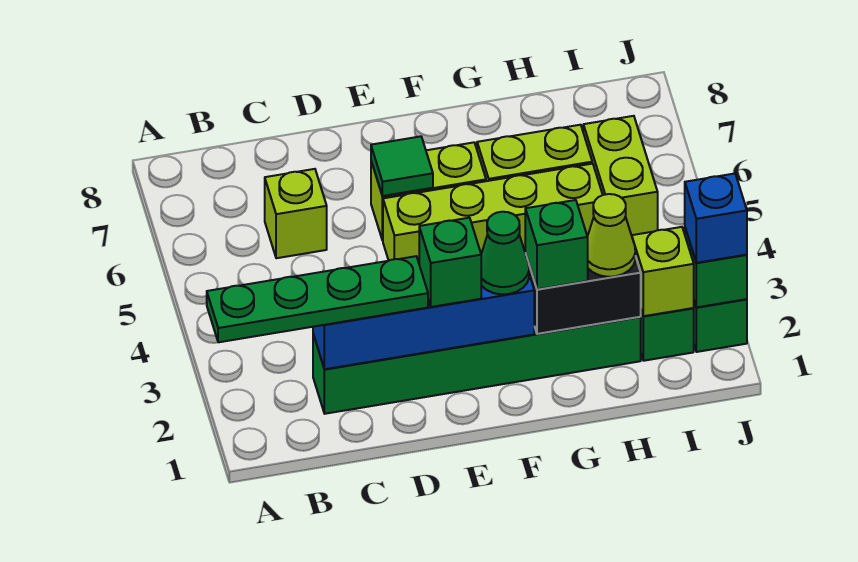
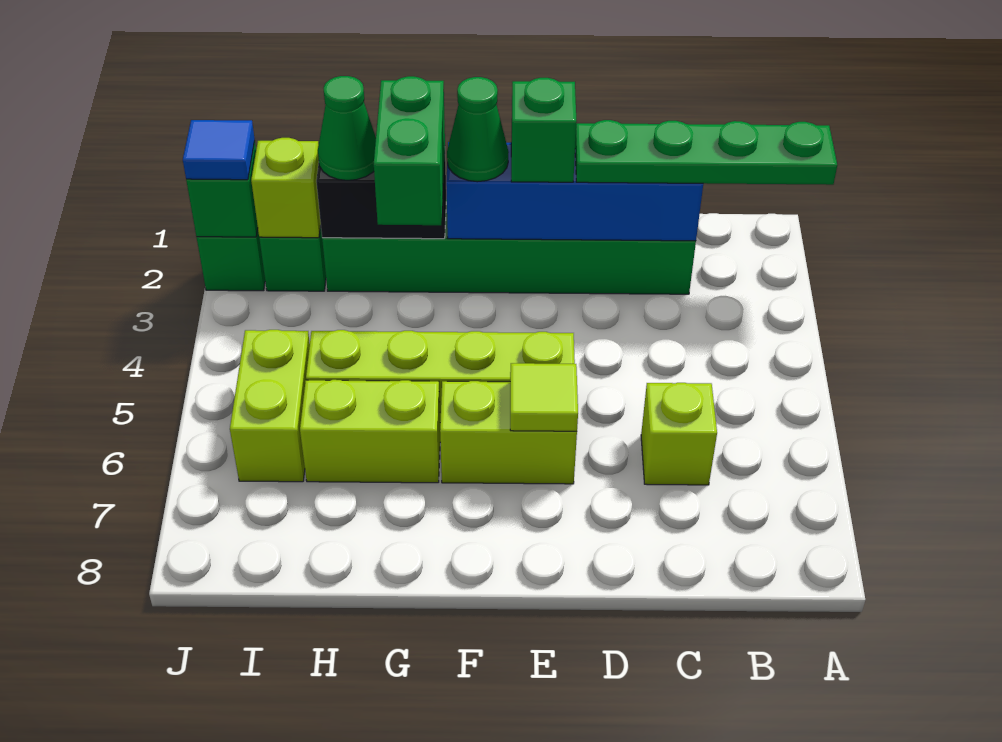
green tile E6 level 2 -> lime tile E6 level 2
green brick G2 level 3 -> green brick G2:G3 level 3
lime cone H2 level 3 -> green cone H2 level 3
blue brick J2 level 3 -> blue tile J2 level 3

